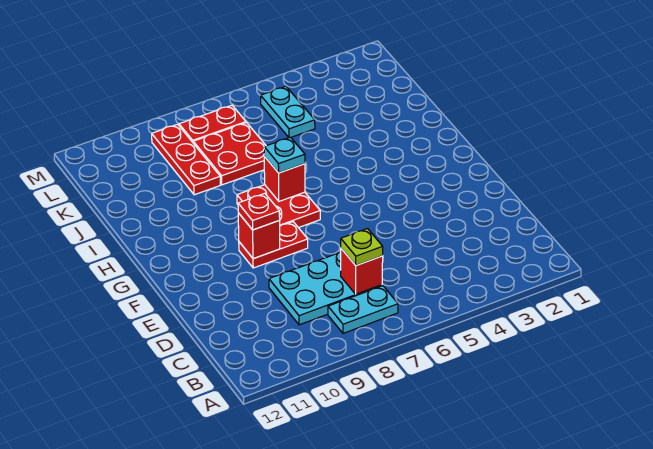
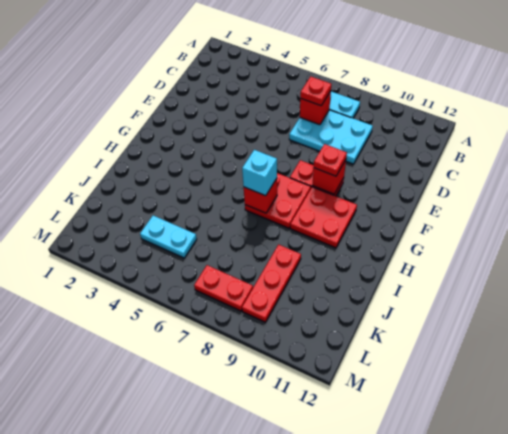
lime plate C7 level 3 -> red plate C7 level 3
cyan plate H7 level 3 -> cyan brick H7 level 3
red plate J7:K8 level 1 -> red plate G9:H10 level 1
cyan plate K5:L5 level 1 -> cyan plate K4:K5 level 1

